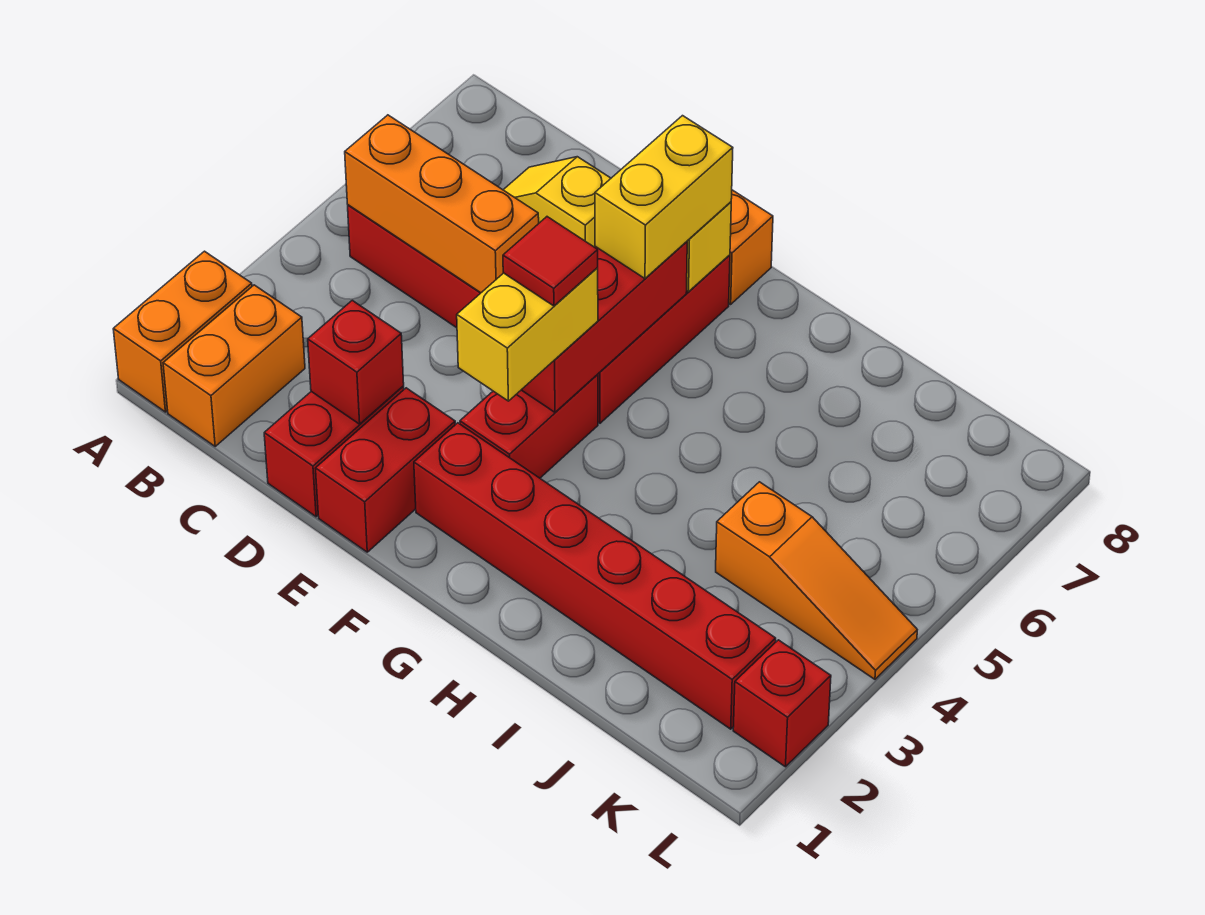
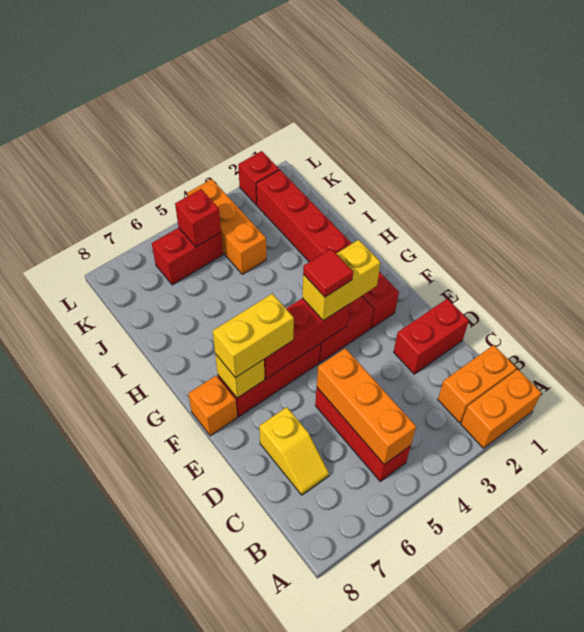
red brick D2 level 2 -> red brick K5 level 2
red brick E1:E2 level 1 -> red brick K5:K6 level 1
orange slope J4:L4 level 1 top J -> orange brick J4:L4 level 1

